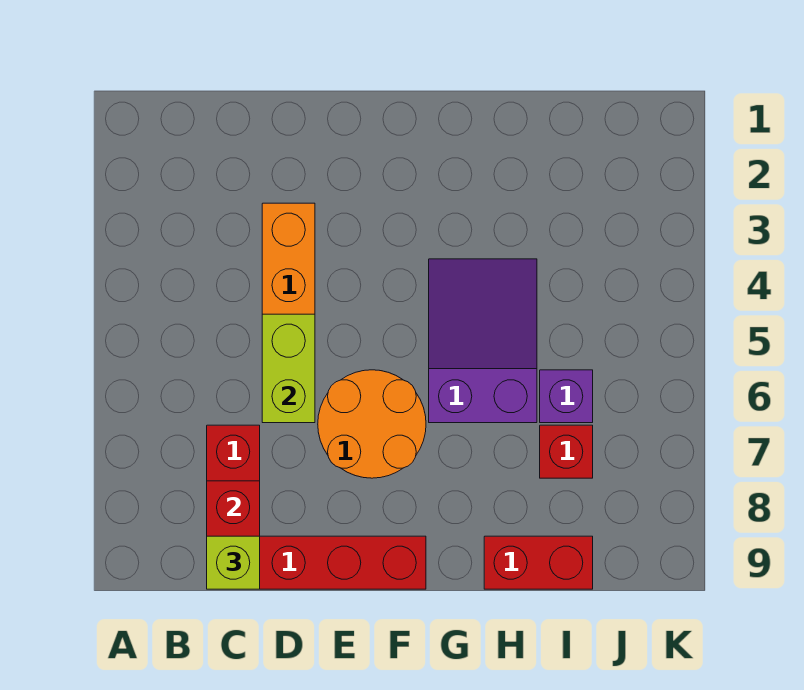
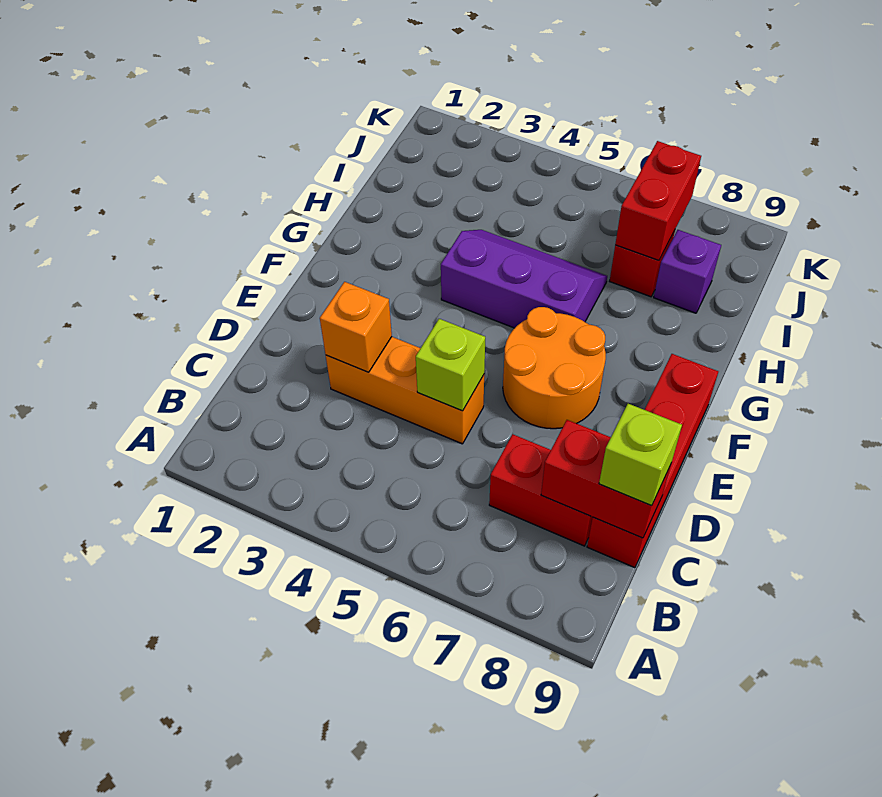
none -> orange brick D3 level 2
lime brick D5:D6 level 2 -> lime brick D5 level 2
purple slope G4:H6 level 1 top 6 -> purple slope G4:H6 level 1 top G
red brick H9:I9 level 1 -> red brick I7:J7 level 2
purple brick I6 level 1 -> purple brick I8 level 1

